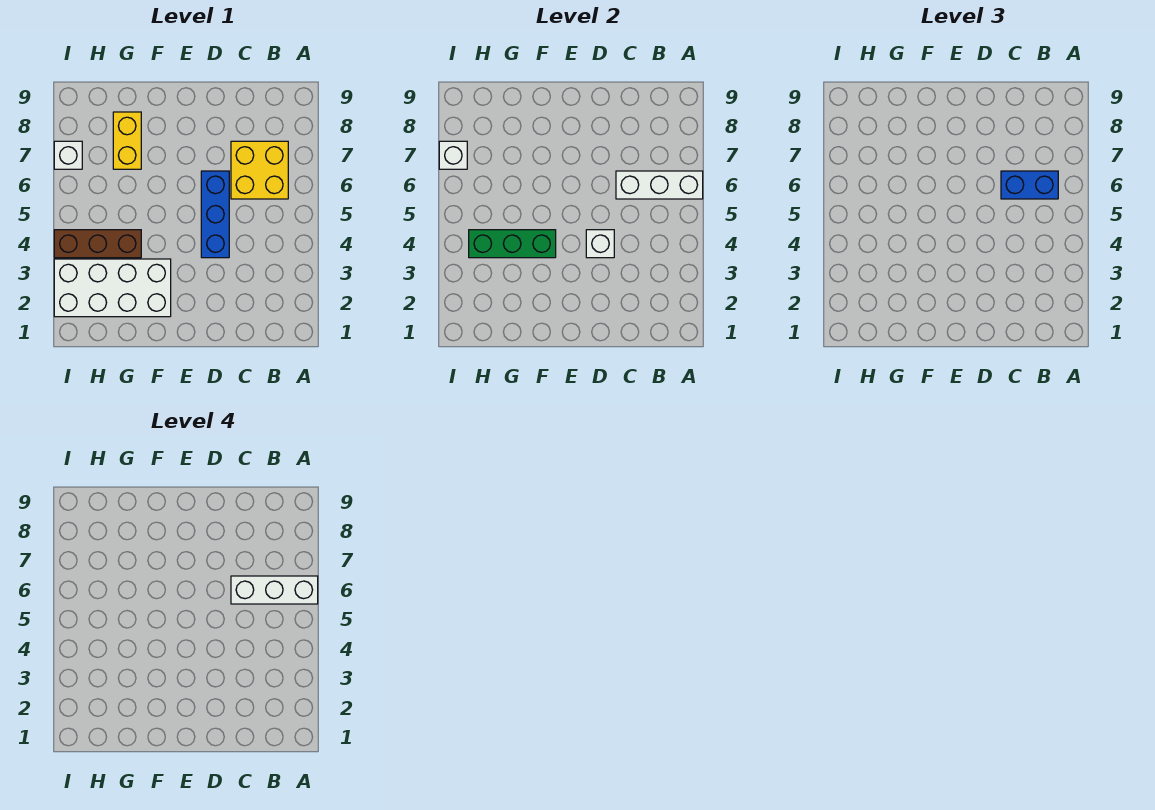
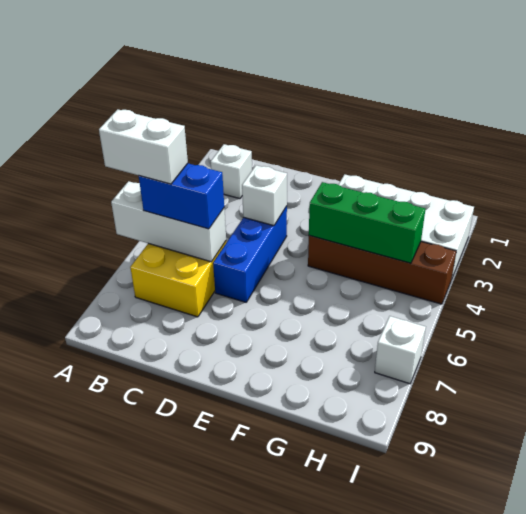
white brick A6:C6 level 4 -> white brick A6:B6 level 4
brown brick G4:I4 level 1 -> brown brick F4:I4 level 1
yellow brick G7:G8 level 1 -> none
white brick I7 level 2 -> white brick B2 level 1

